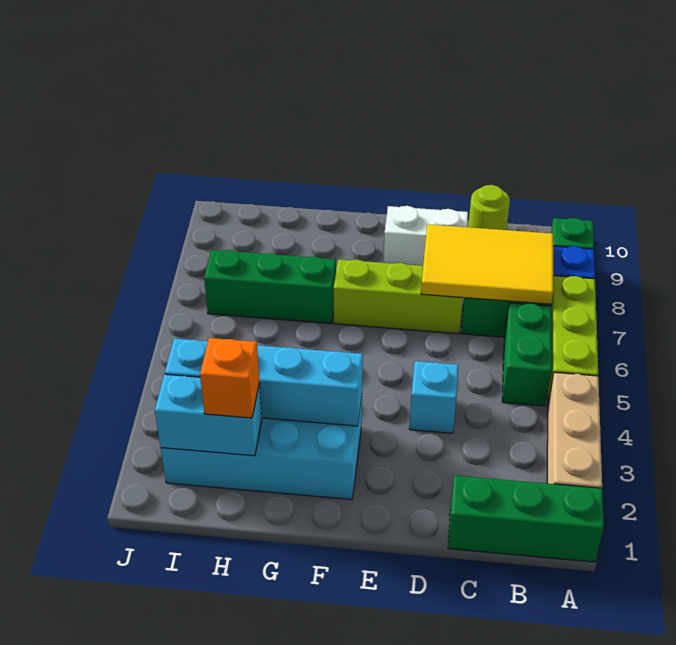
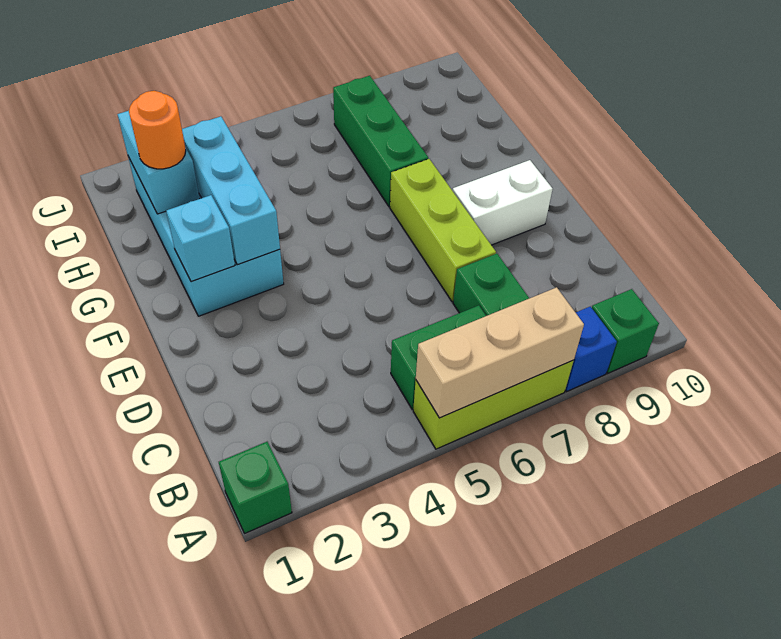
green brick A1:C1 level 1 -> green brick A1 level 1
tan brick A2:A4 level 1 -> tan brick A5:A7 level 2
yellow tile B7:D8 level 2 -> none
lime round brick C10 level 1 -> none
cyan brick D4 level 1 -> cyan brick F2 level 2
white brick D9:E9 level 1 -> white brick E8:E9 level 1
cyan brick F3:I3 level 2 -> cyan brick F3:H3 level 2
orange brick H2 level 3 -> orange round brick H2 level 3

